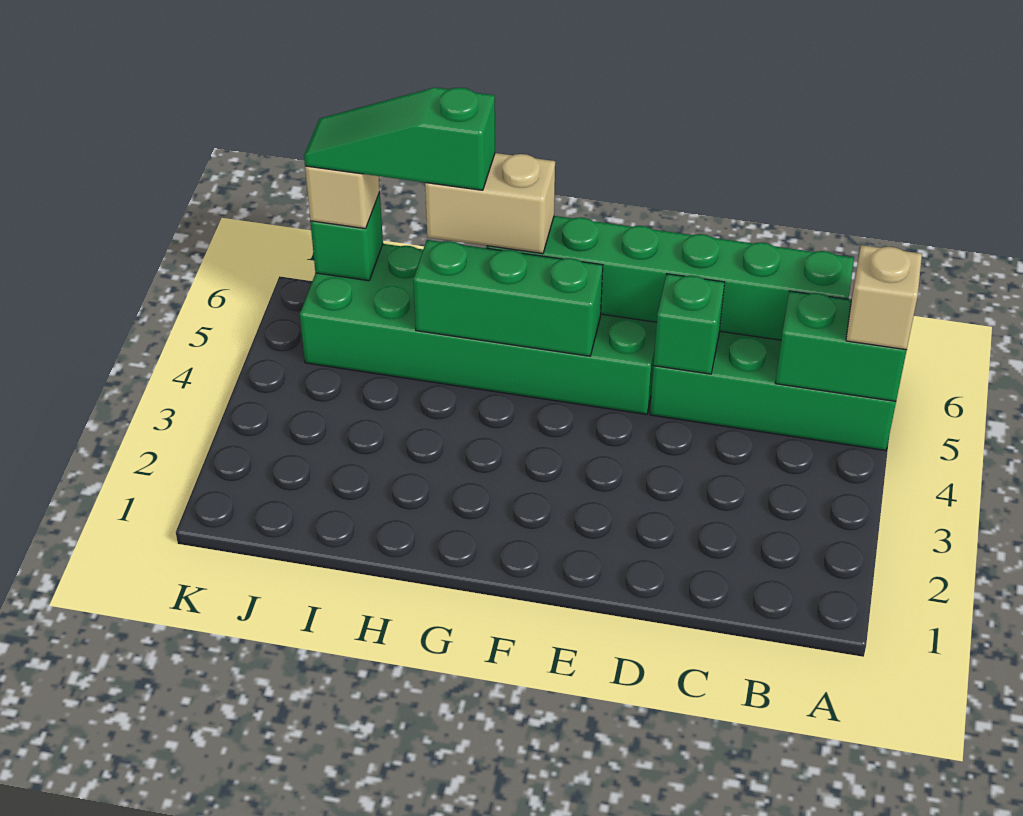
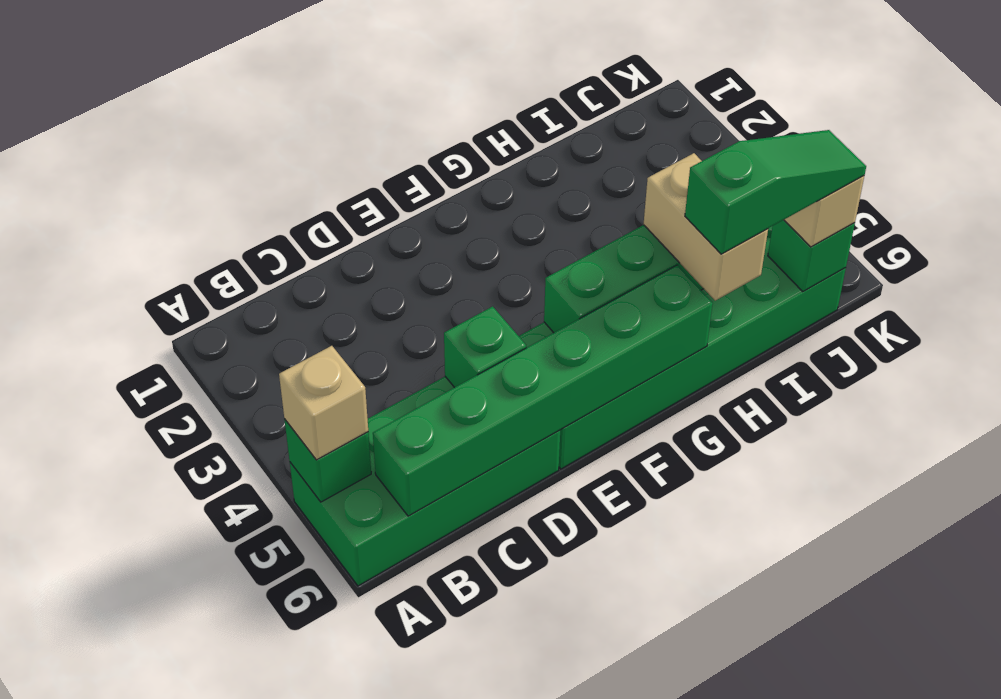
green brick A5:B5 level 2 -> green brick A5 level 2
tan brick G6:H6 level 3 -> tan brick H5:H6 level 3

